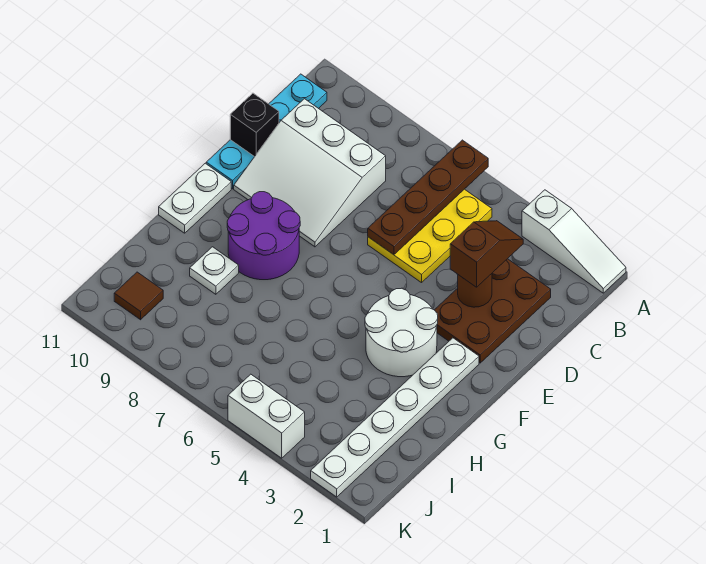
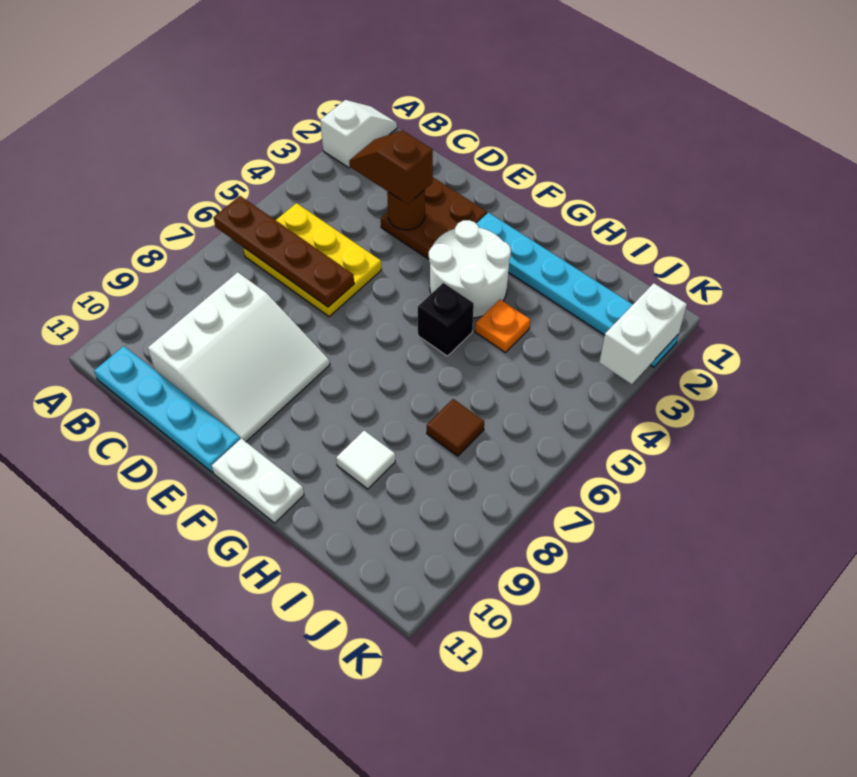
white slope A1:A3 level 1 top 3 -> white slope A1:A2 level 1 top 2
brown plate C2:E3 level 1 -> brown plate D2:E3 level 1
black brick D11 level 2 -> black brick G5 level 1
white plate F2:K2 level 1 -> cyan plate F2:K2 level 1
purple round brick F8:G9 level 1 -> none
none -> orange plate H4 level 1
white plate H9 level 1 -> white tile H9 level 1
brown tile J10 level 1 -> brown tile I7 level 1
white brick K4:K5 level 1 -> white brick K2:K3 level 2

